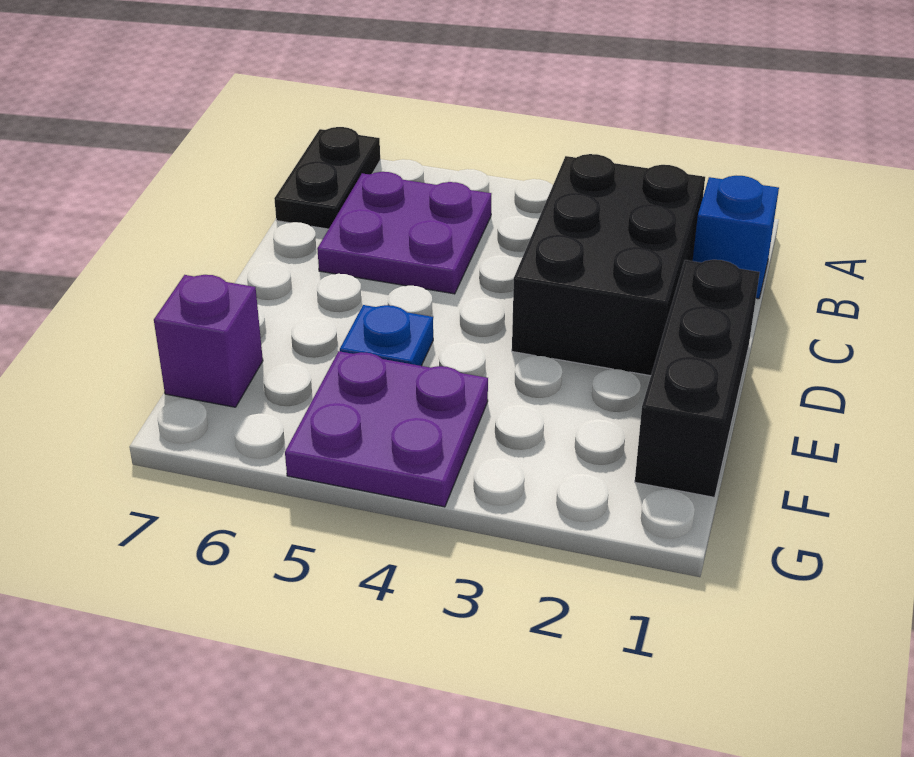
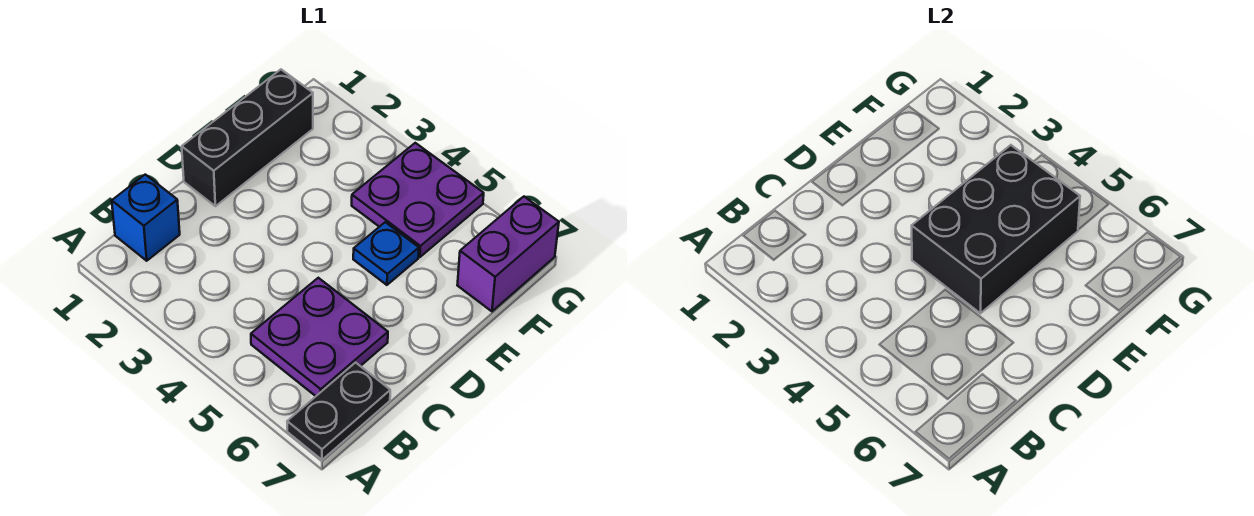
black brick B2:D3 level 1 -> black brick D4:F5 level 2
purple brick F7 level 1 -> purple brick F7:G7 level 1

